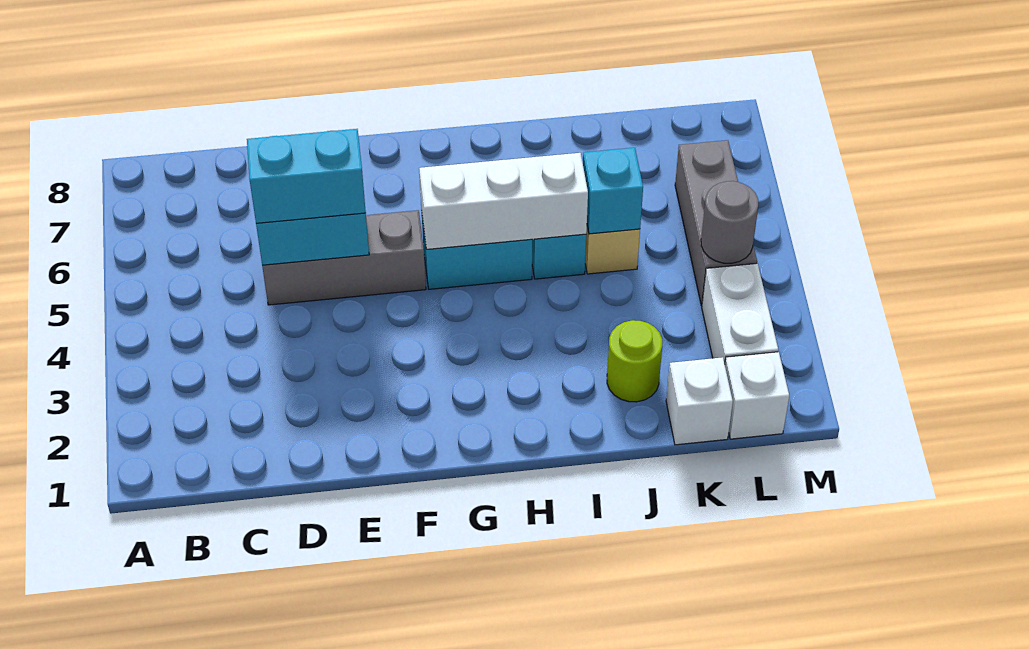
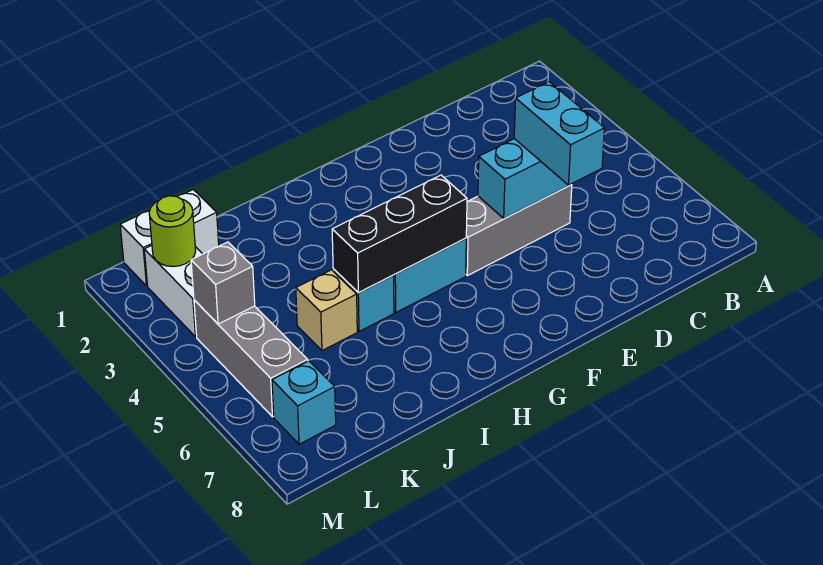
cyan brick D5:E5 level 3 -> cyan brick D5:D6 level 3
white brick G5:I5 level 2 -> black brick G5:I5 level 2
lime round brick J2 level 1 -> lime round brick L2 level 2
cyan brick J5 level 2 -> cyan brick L7 level 1
grey round brick L4 level 2 -> grey brick L4 level 2

